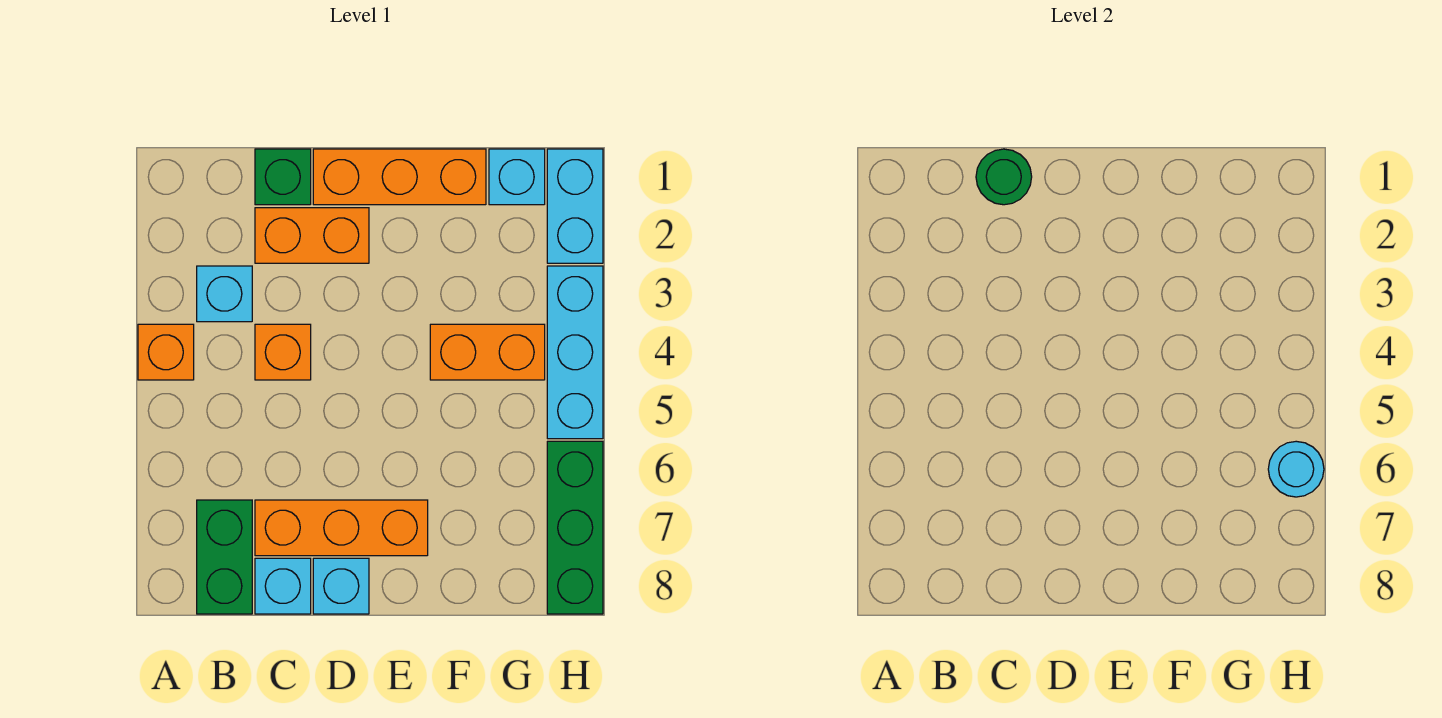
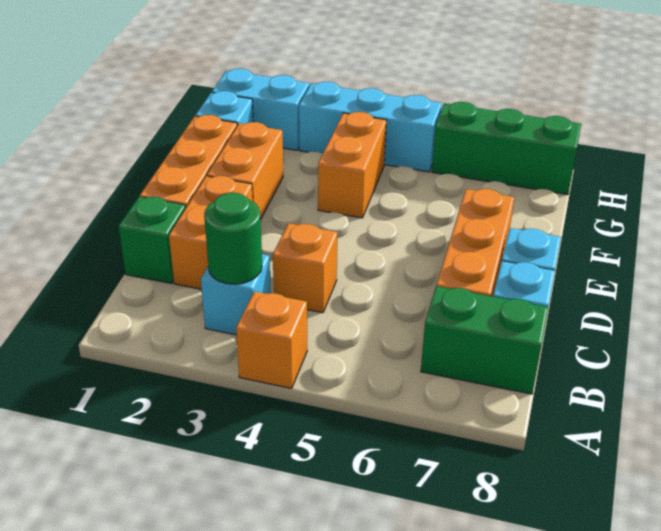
green round brick C1 level 2 -> green round brick B3 level 2
none -> orange brick E2:F2 level 1
cyan round brick H6 level 2 -> none

